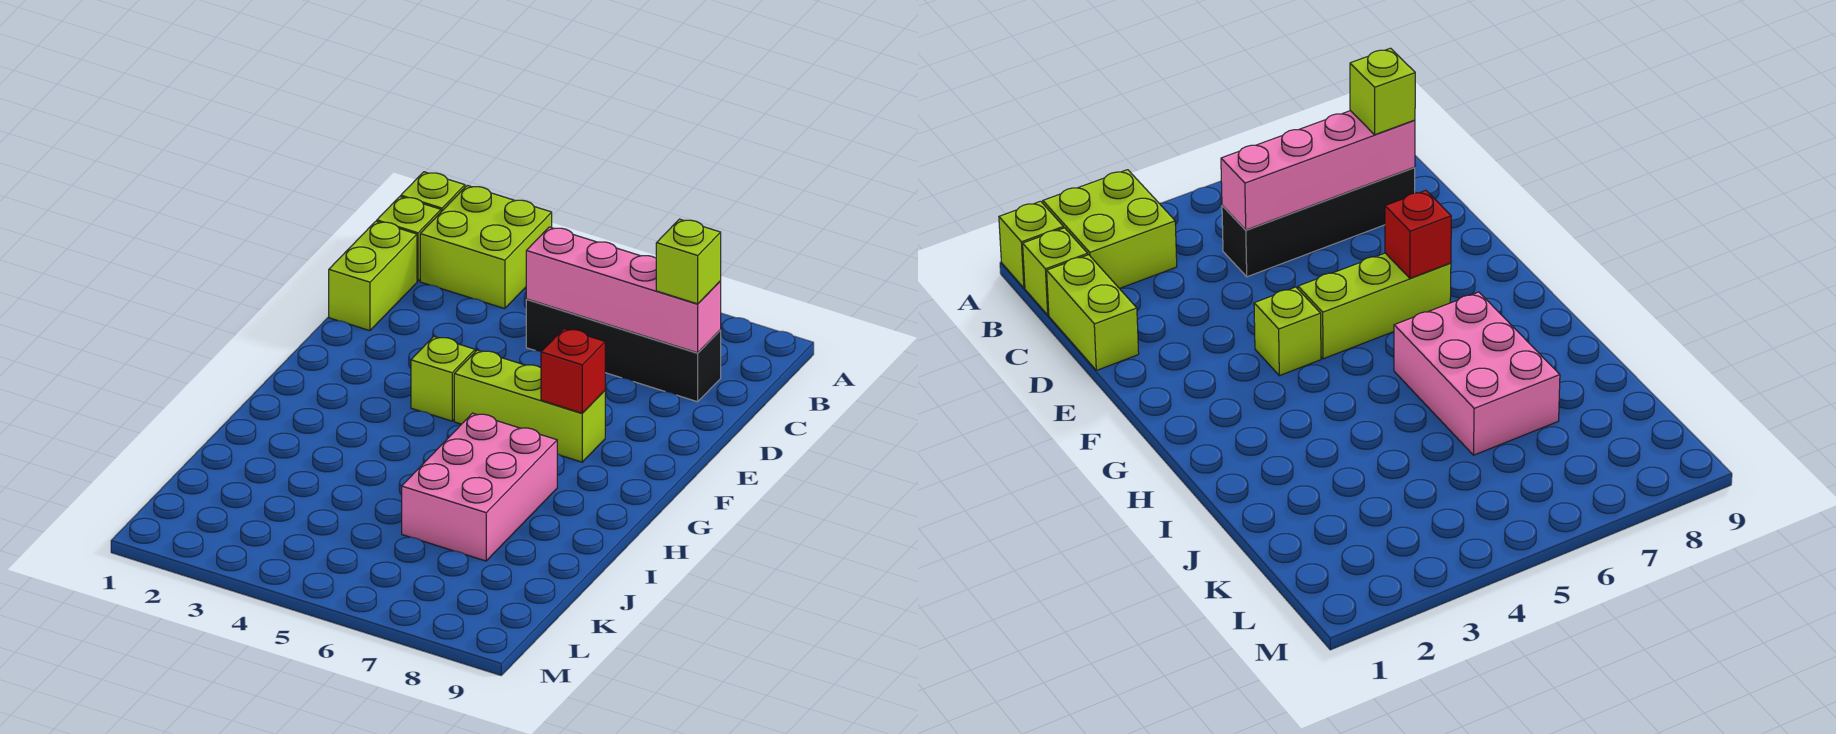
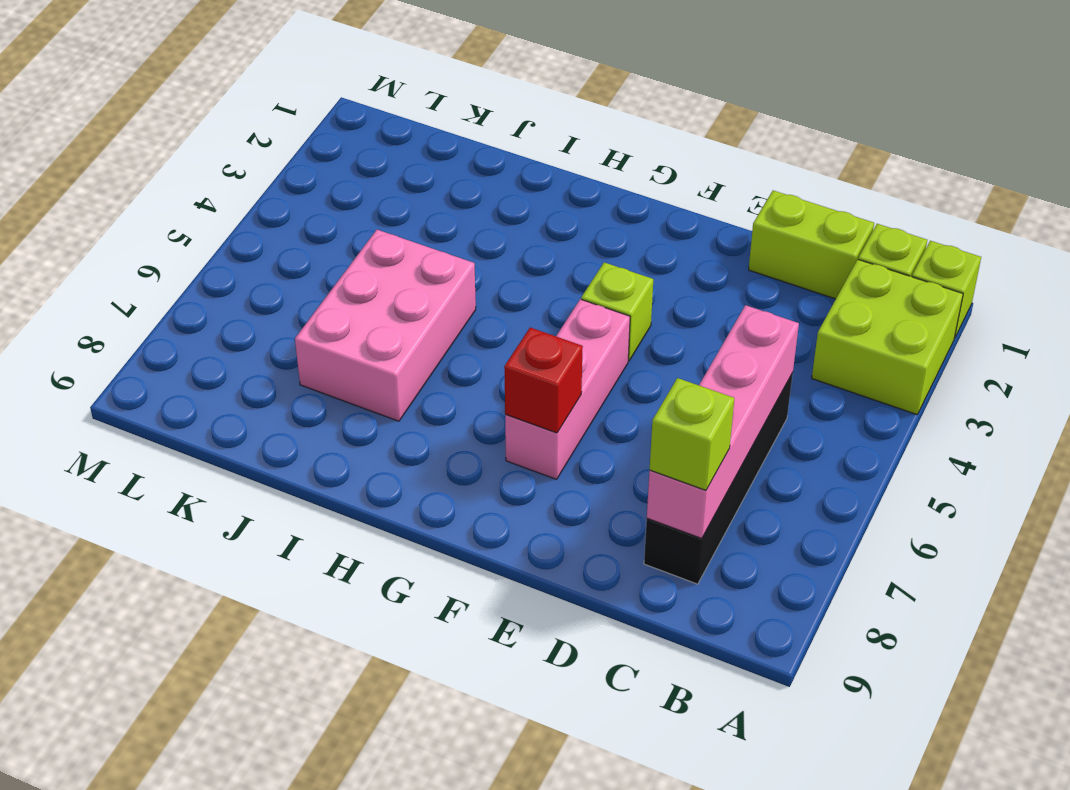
lime brick F5:F7 level 1 -> pink brick F5:F7 level 1
pink brick H6:J7 level 1 -> pink brick I5:J7 level 1

